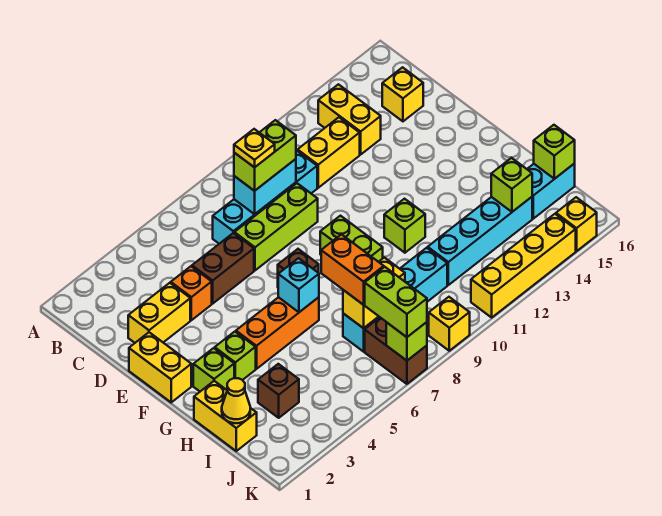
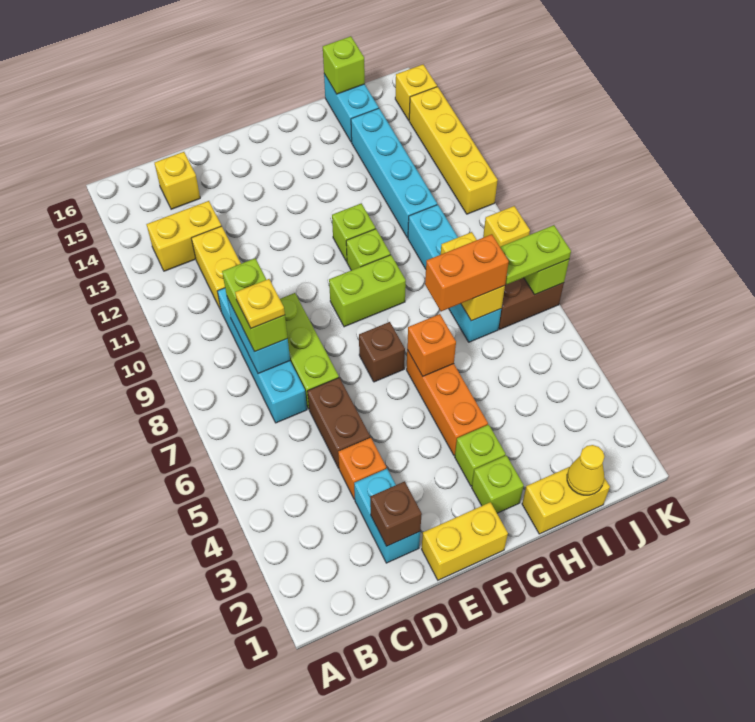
yellow brick D2:D3 level 1 -> cyan brick D2:D3 level 1
cyan brick G6 level 2 -> orange brick G6 level 2
brown brick I3 level 1 -> brown brick D2 level 2
lime brick I14 level 2 -> lime brick G10 level 1
lime brick J7:K7 level 3 -> lime plate J7:K7 level 3

